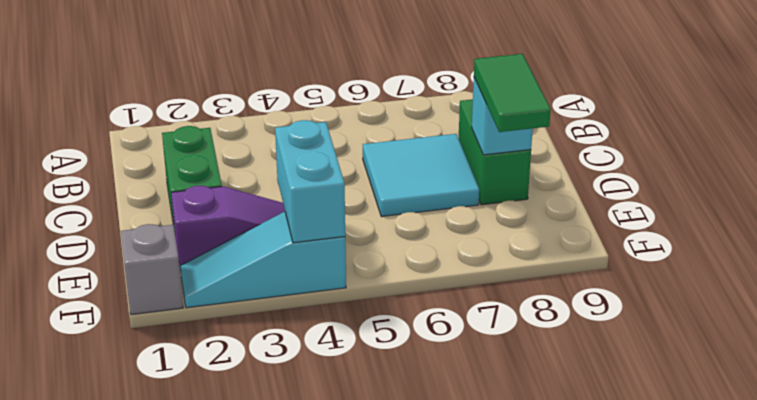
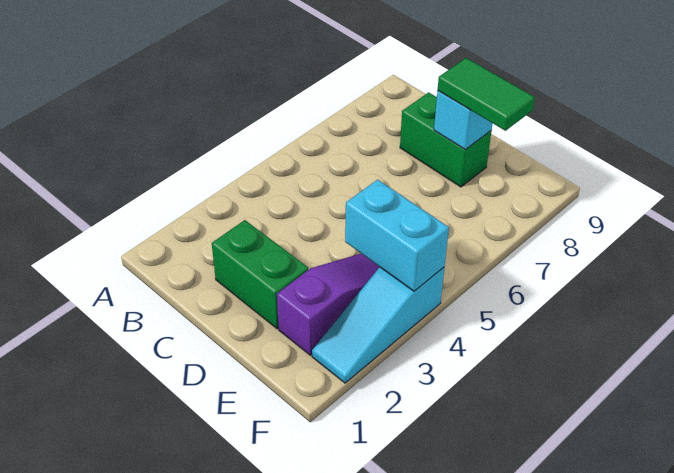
cyan tile C6:D7 level 1 -> none
grey brick F1 level 1 -> none

